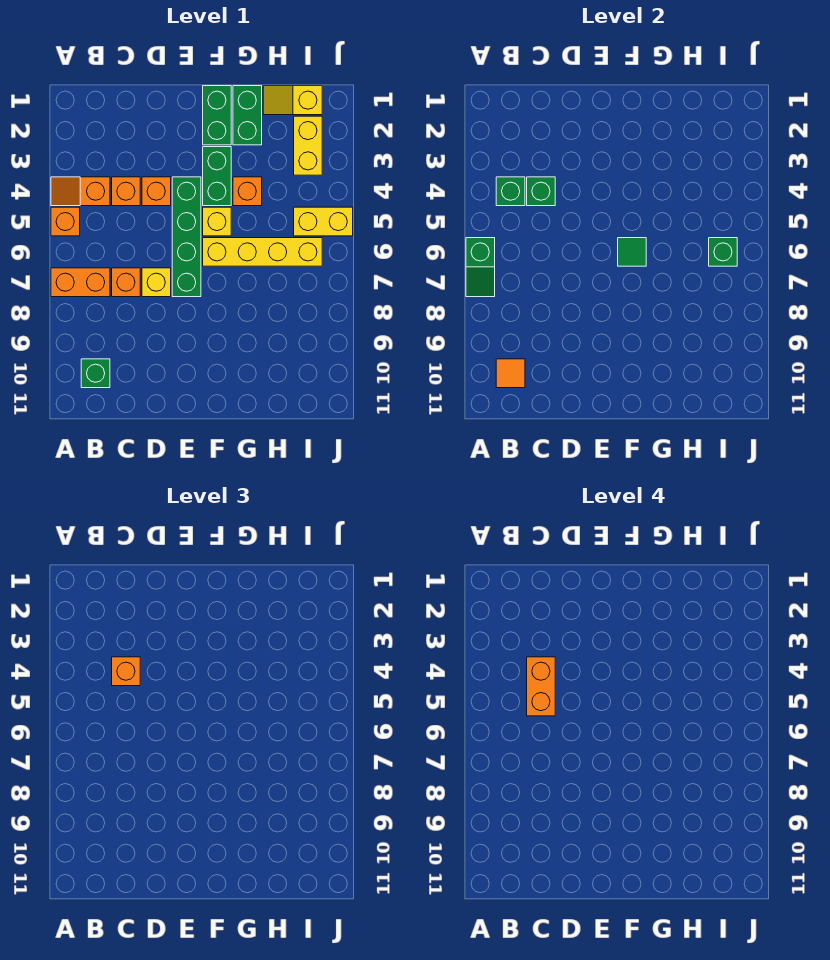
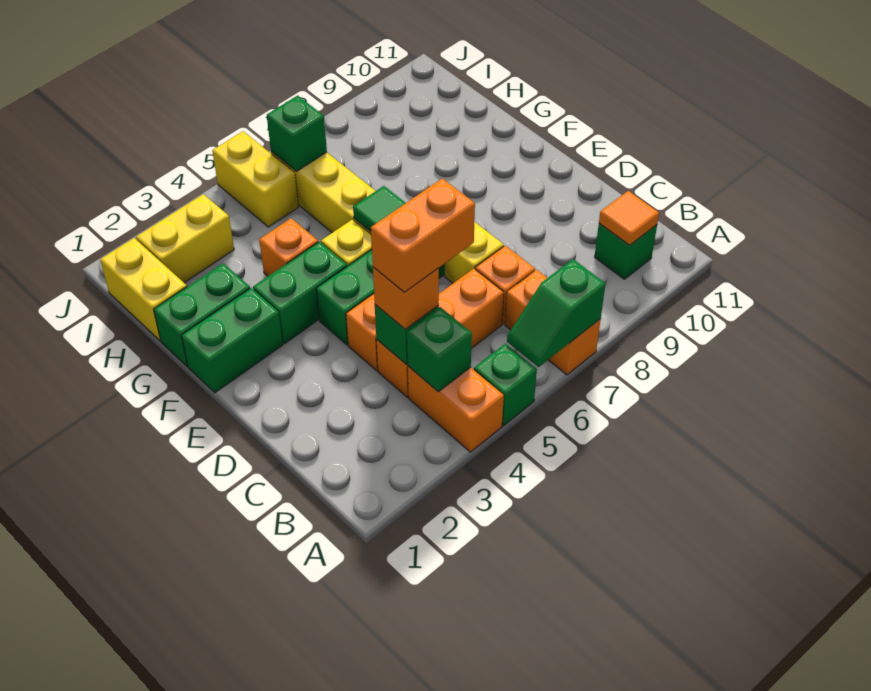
orange slope A4:B4 level 1 top B -> orange brick A4:B4 level 1
orange brick A5 level 1 -> green brick A5 level 1
green slope A6:A7 level 2 top 6 -> green slope A6:A7 level 2 top 7
orange brick C4 level 1 -> orange brick C4:C6 level 1
yellow slope H1:I1 level 1 top I -> yellow brick H1:I1 level 1

